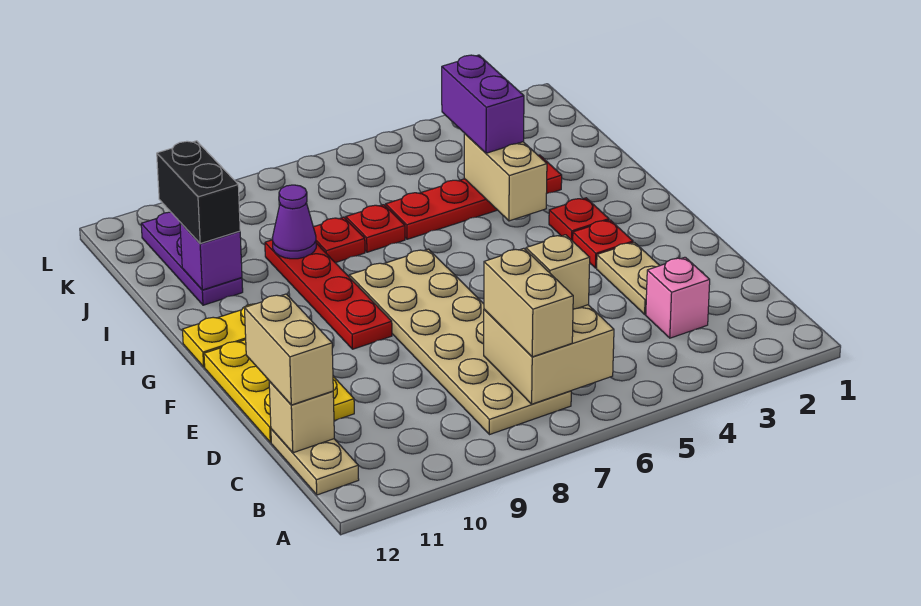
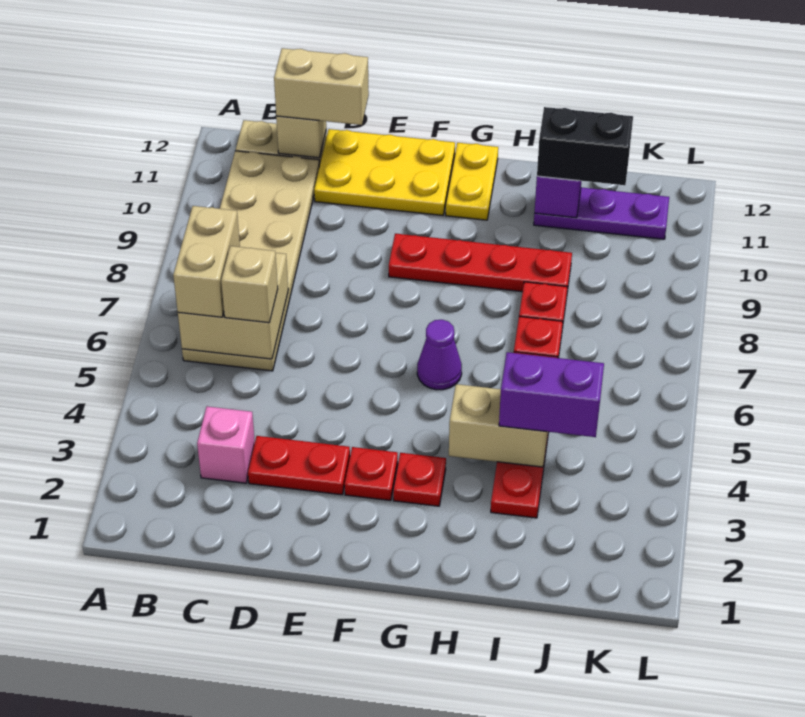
tan plate B7:G8 level 1 -> tan plate B6:C11 level 1
tan brick B7:C7 level 3 -> tan brick B6:B7 level 3
tan plate D3:E3 level 1 -> red plate D3:E3 level 1
purple cone I9 level 2 -> purple cone G6 level 1

